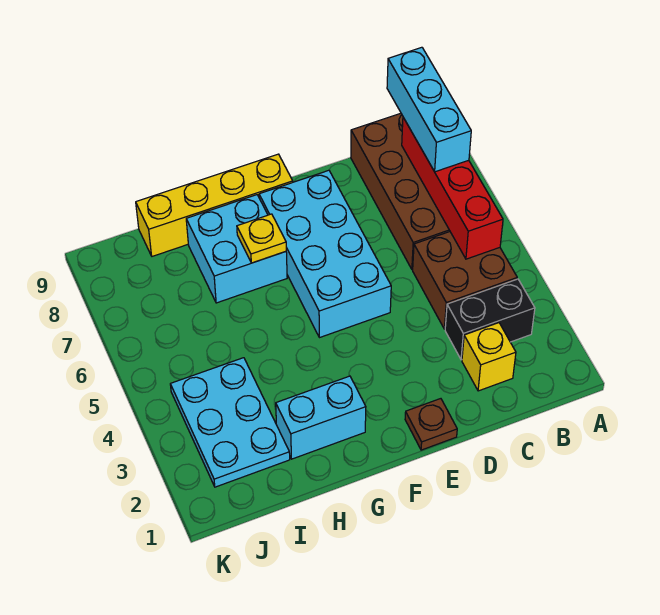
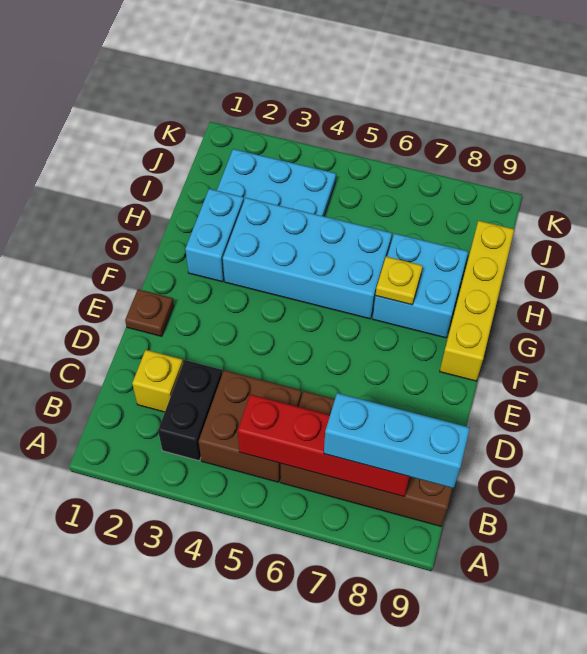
cyan brick E5:F8 level 1 -> cyan brick G3:H6 level 1

